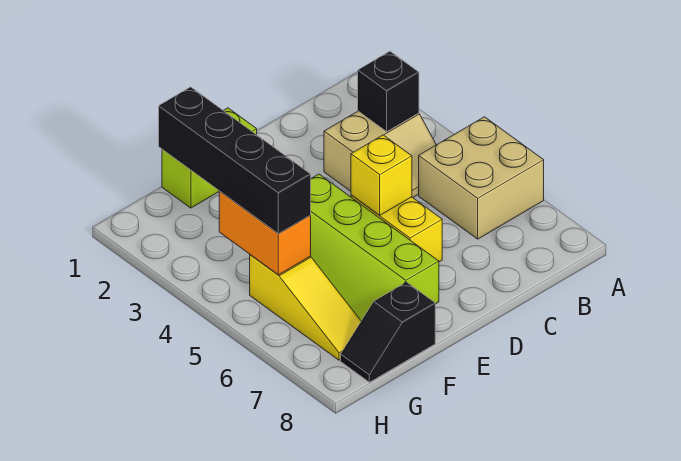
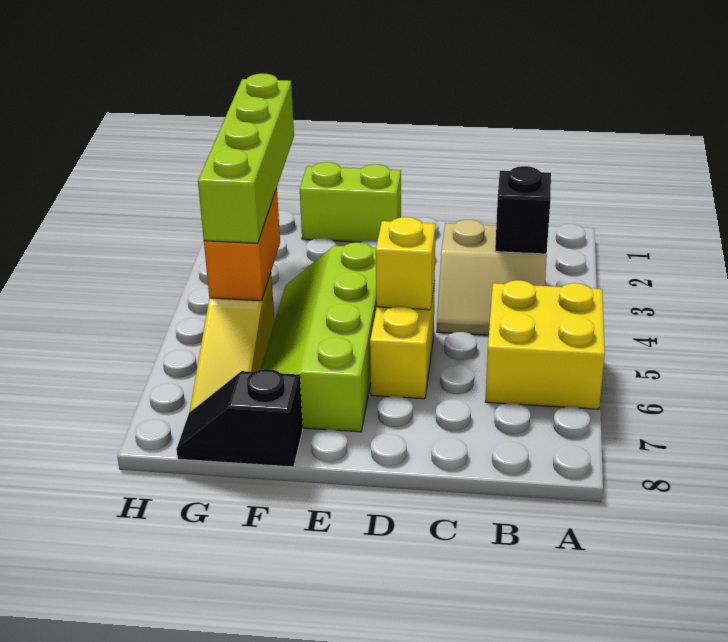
tan brick A5:B6 level 1 -> yellow brick A5:B6 level 1
black brick G2:G5 level 3 -> lime brick G2:G5 level 3

